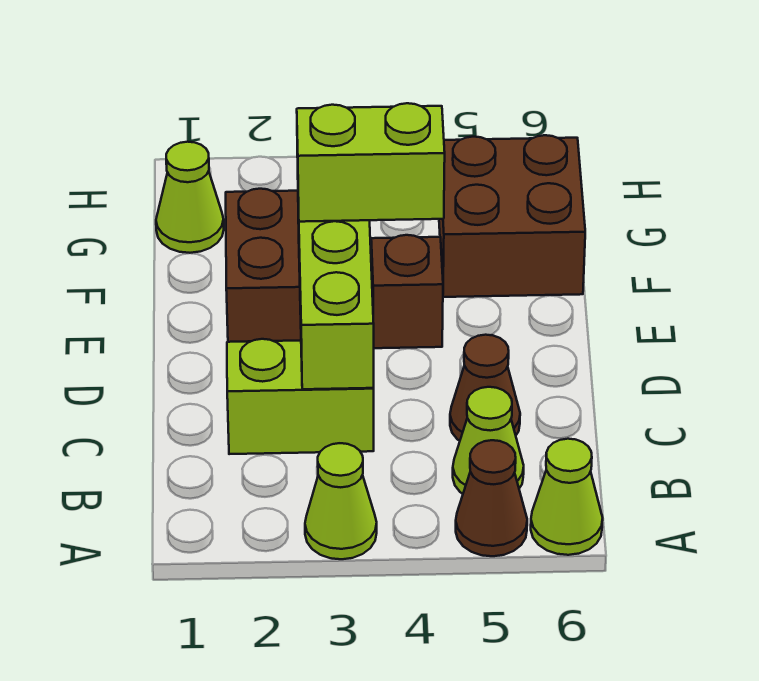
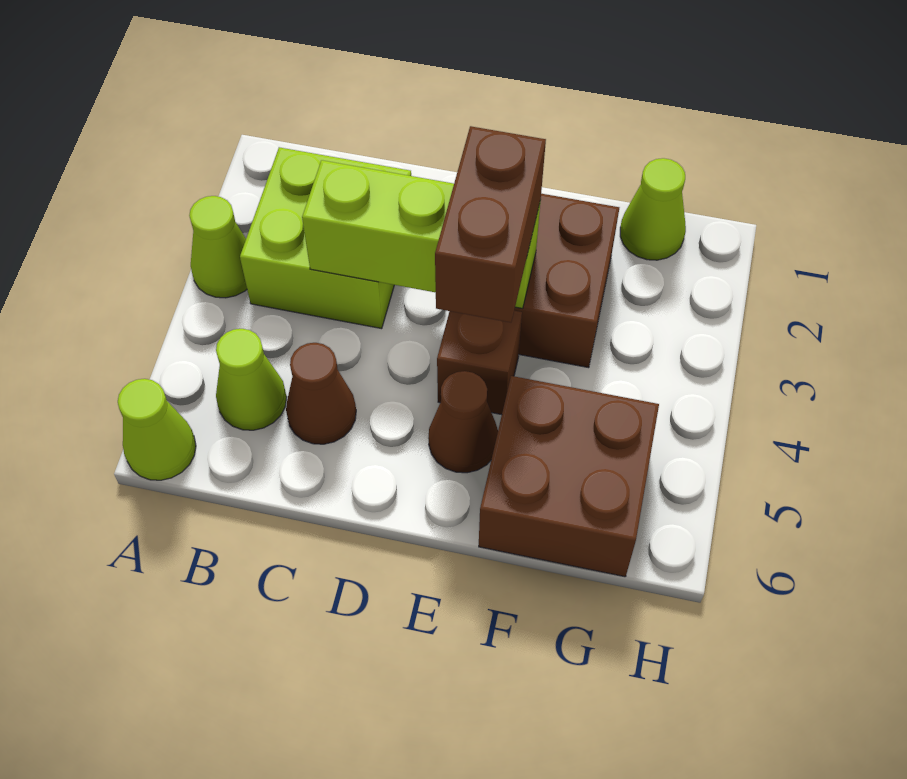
brown cone A5 level 1 -> brown cone E5 level 1
lime brick C2:C3 level 1 -> lime brick B2:C3 level 1
lime brick E3:E4 level 3 -> brown brick E3:E4 level 3

